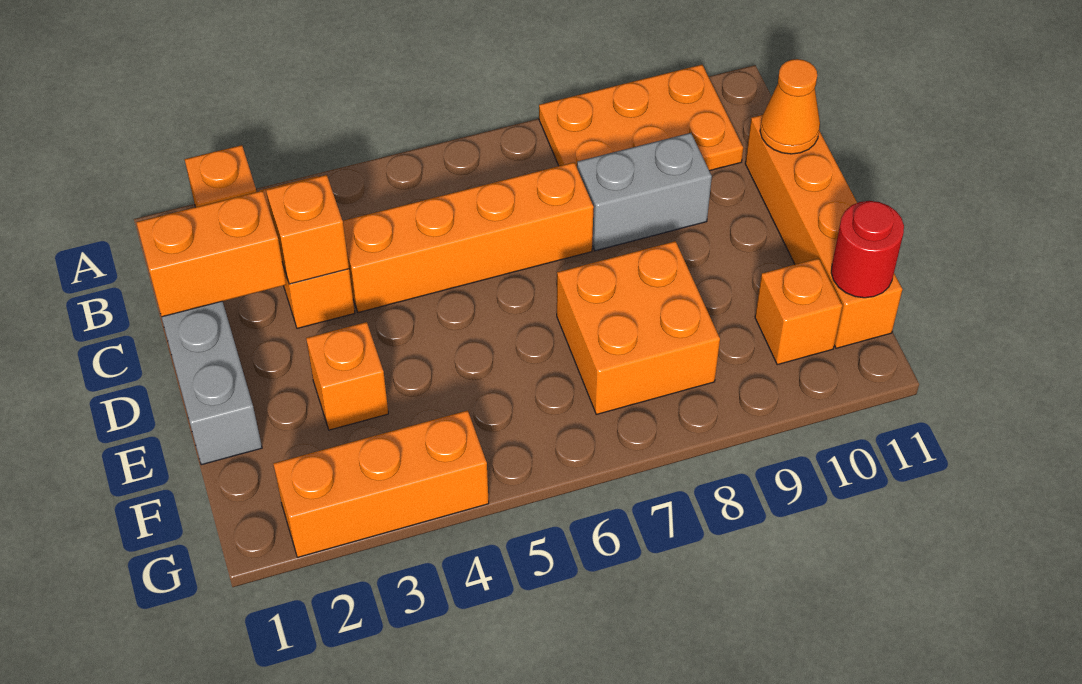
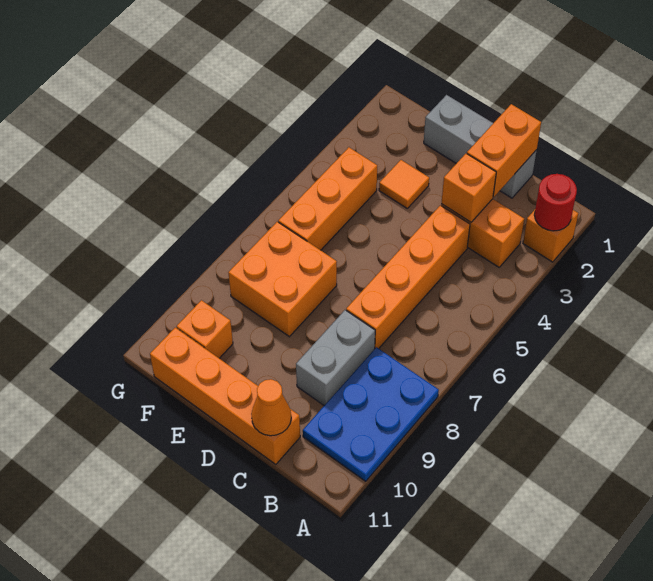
orange plate A8:B10 level 1 -> blue plate A8:B10 level 1
orange brick E3 level 1 -> orange tile E3 level 1
red round brick F11 level 2 -> red round brick A2 level 2
orange brick G2:G4 level 1 -> orange brick F4:F6 level 1

